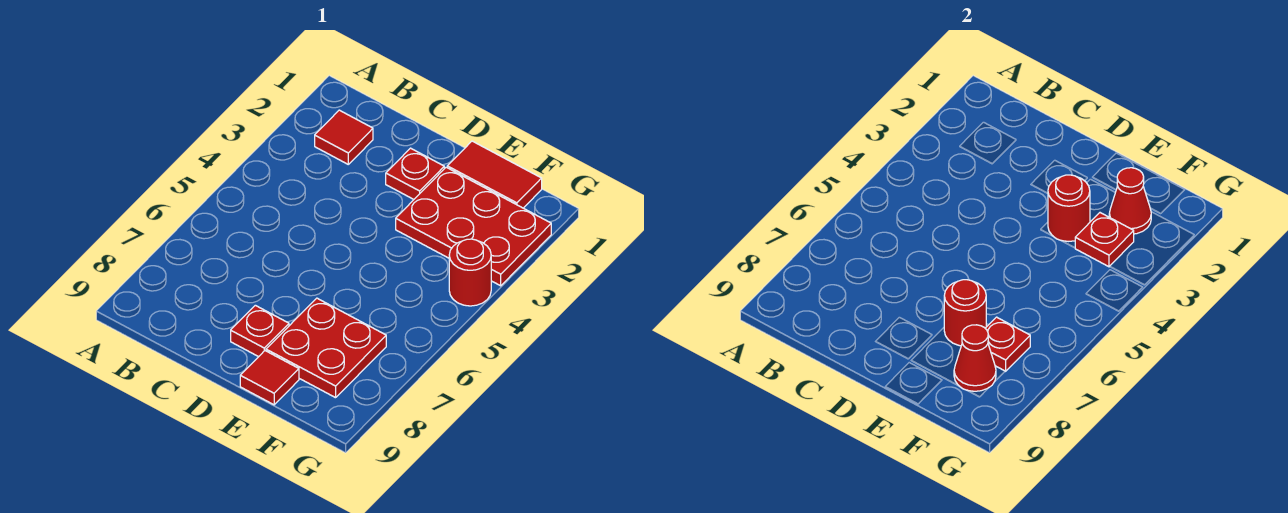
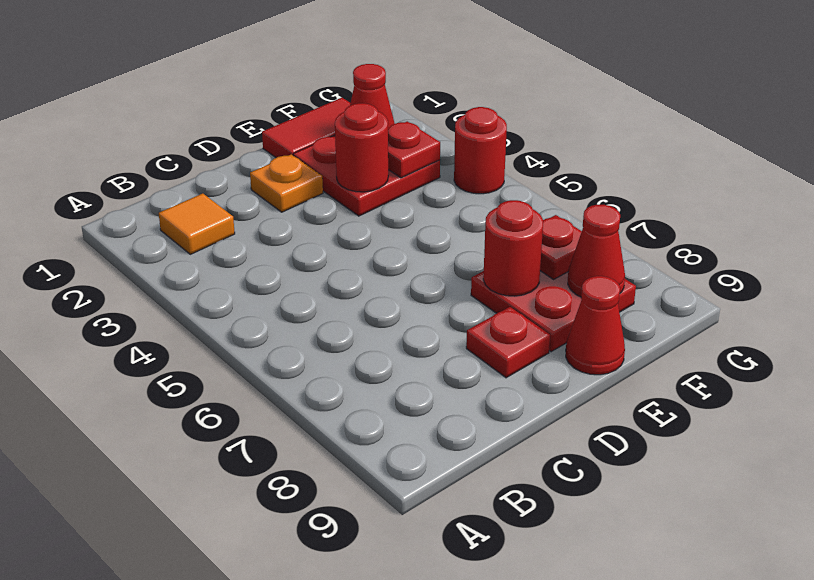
red tile B2 level 1 -> orange tile B2 level 1
red plate D2 level 1 -> orange plate D2 level 1
red plate E2:G3 level 1 -> red plate E2:F3 level 1
red tile E9 level 1 -> red cone E9 level 1

